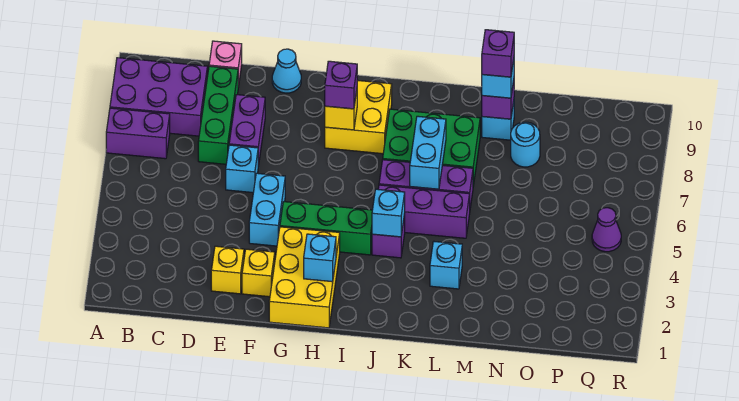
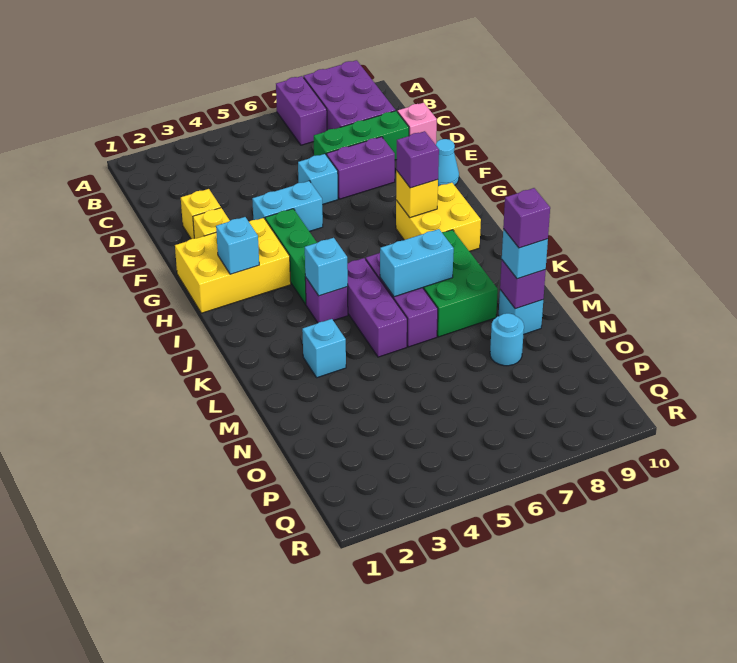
purple cone Q5 level 1 -> none

